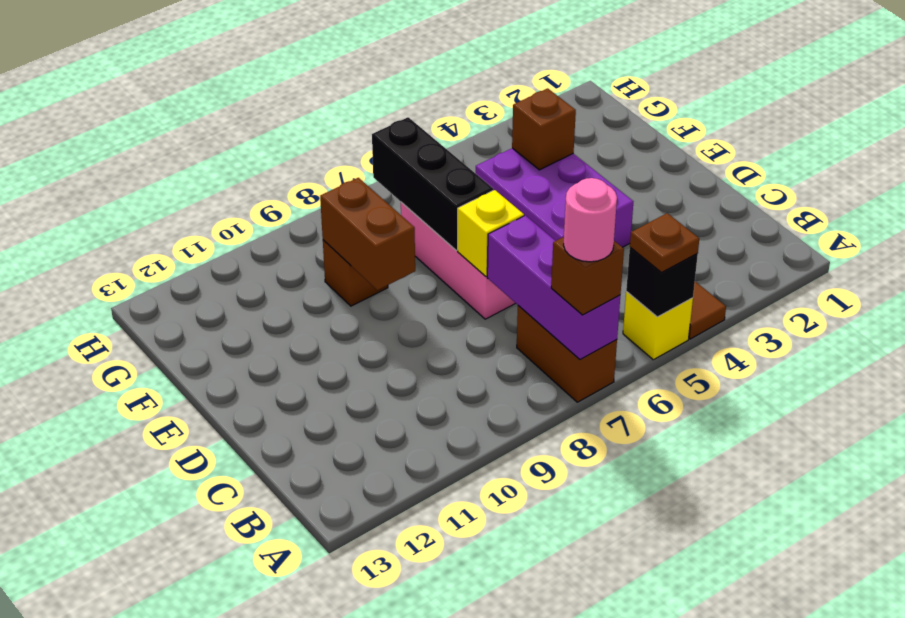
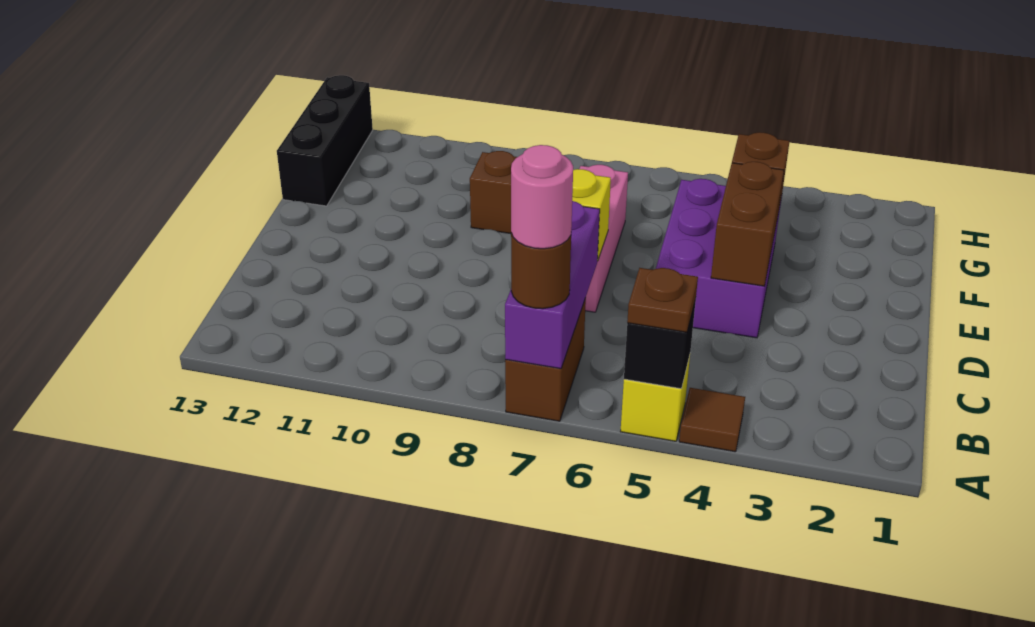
brown brick A7 level 3 -> brown round brick A7 level 3
black brick E7:G7 level 2 -> black brick F13:H13 level 1
brown brick E9:F9 level 2 -> brown brick D4:E4 level 2

